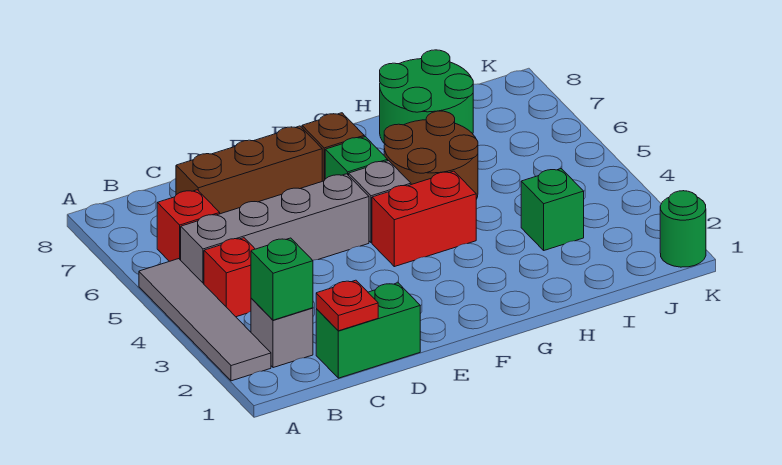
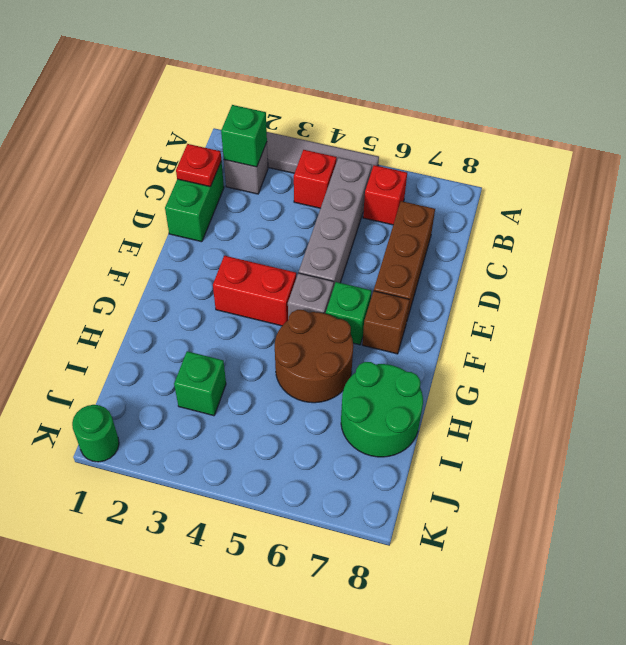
red brick F4:G4 level 1 -> red brick F3:F4 level 1

